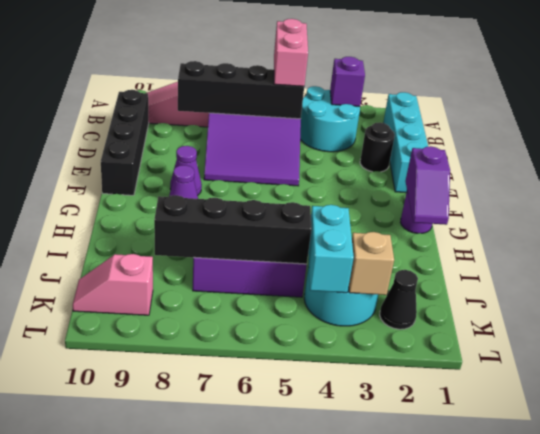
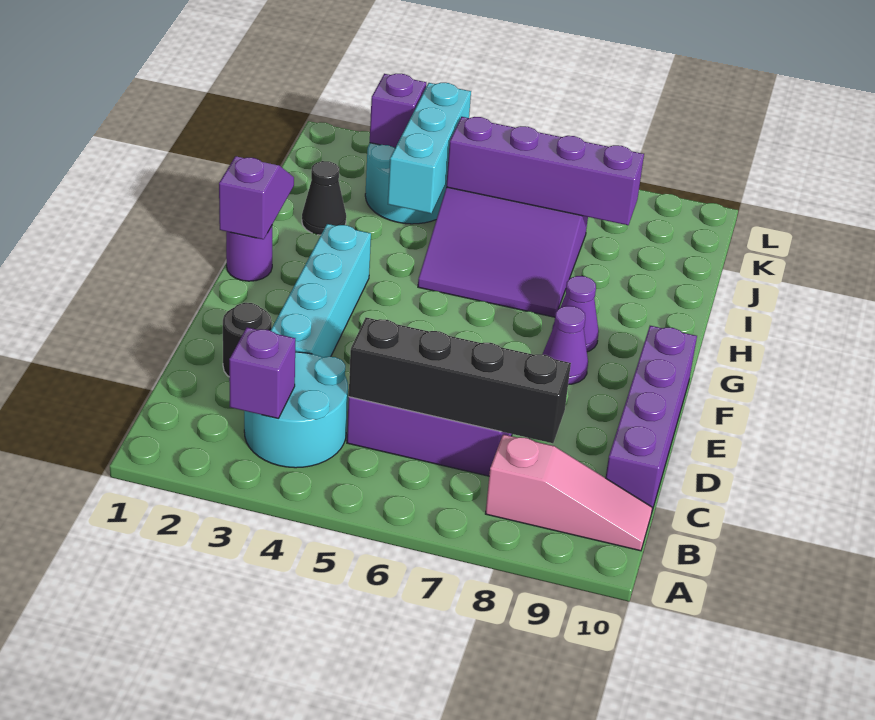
cyan brick B1:E1 level 1 -> cyan brick D3:G3 level 1
pink brick B5:C5 level 3 -> none
black brick C10:F10 level 1 -> purple brick C10:F10 level 1
cyan brick J4:K4 level 2 -> cyan brick I4:K4 level 2
black brick J5:J8 level 2 -> purple brick J5:J8 level 2
black cone K2 level 1 -> black cone I2 level 1
tan brick K3 level 2 -> purple brick K3 level 2
pink slope K9:K10 level 1 top 9 -> none

